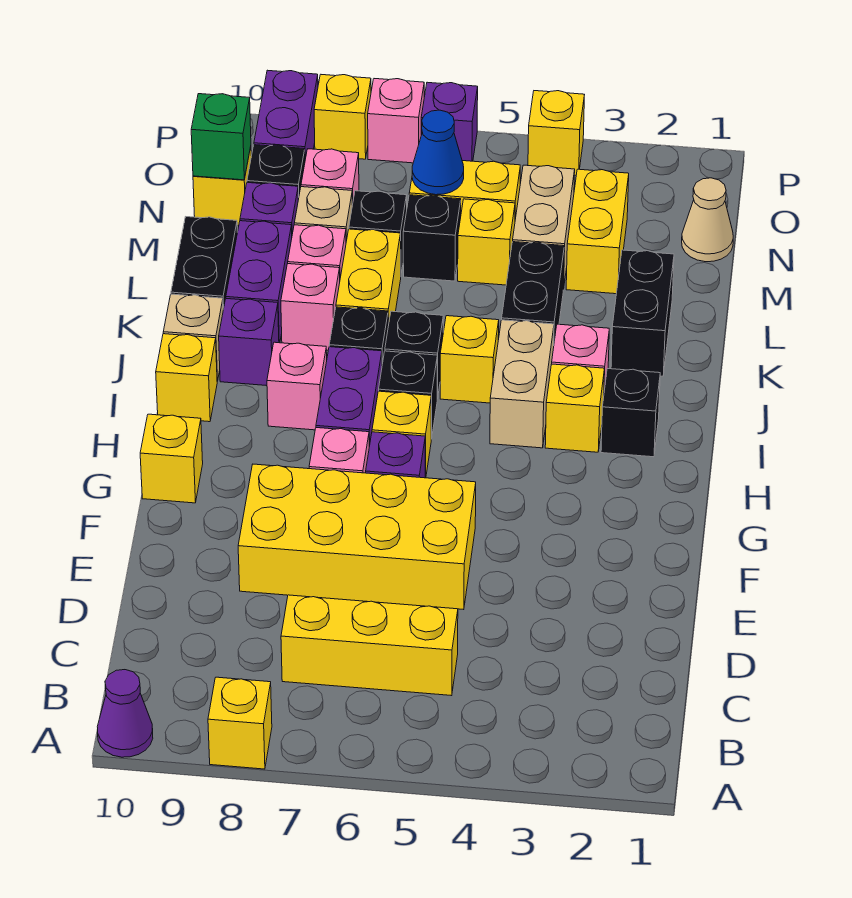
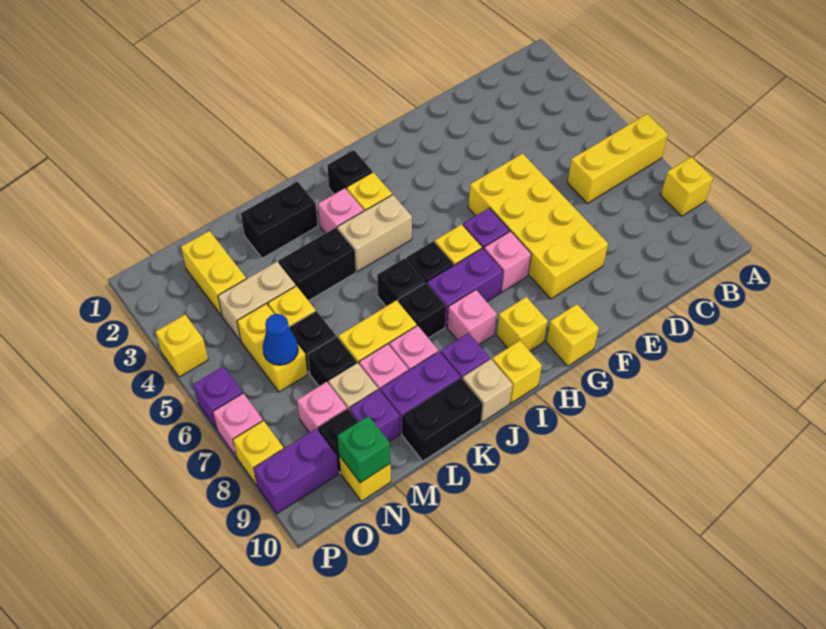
purple cone A10 level 1 -> none
yellow brick C5:C7 level 1 -> yellow brick A6:C6 level 1
yellow brick J5 level 1 -> yellow brick H9 level 1
yellow brick M3:N3 level 1 -> yellow brick N2:N3 level 1
tan cone N1 level 1 -> none

